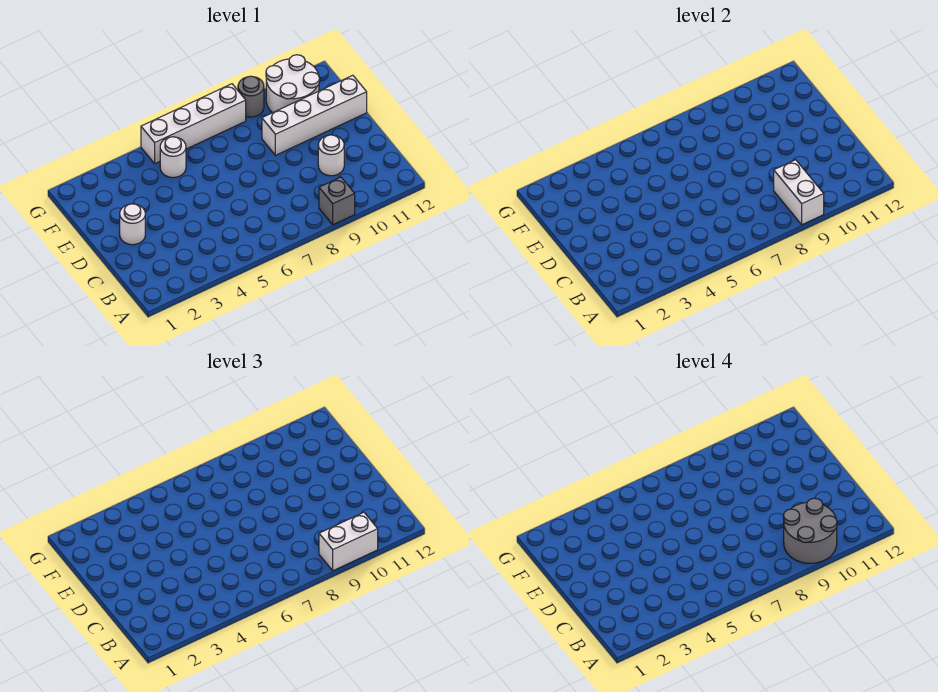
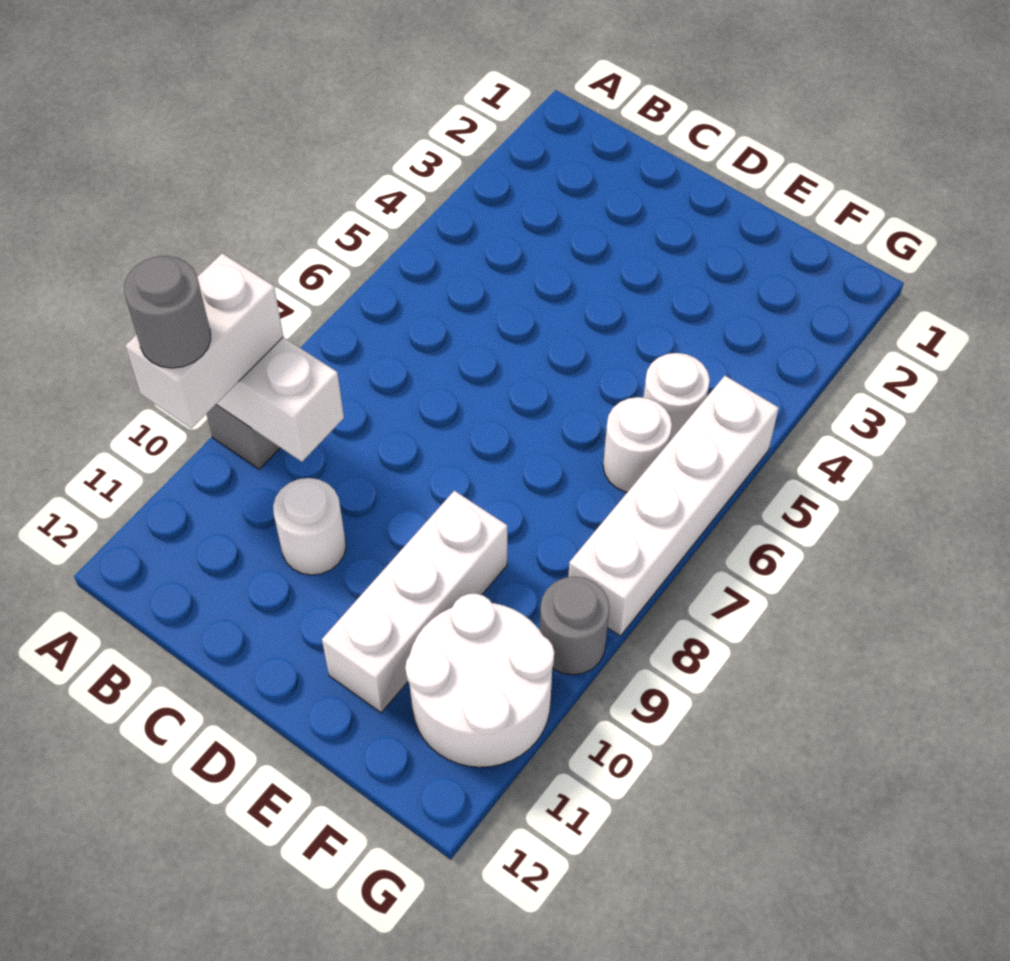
grey round brick A9:B10 level 4 -> grey round brick A10 level 4
white round brick D2 level 1 -> white round brick F6 level 1
white brick E9:E12 level 1 -> white brick E9:E11 level 1

